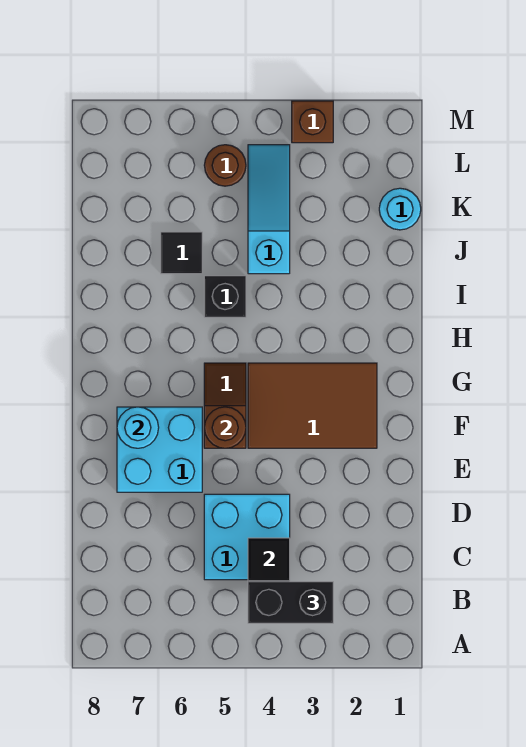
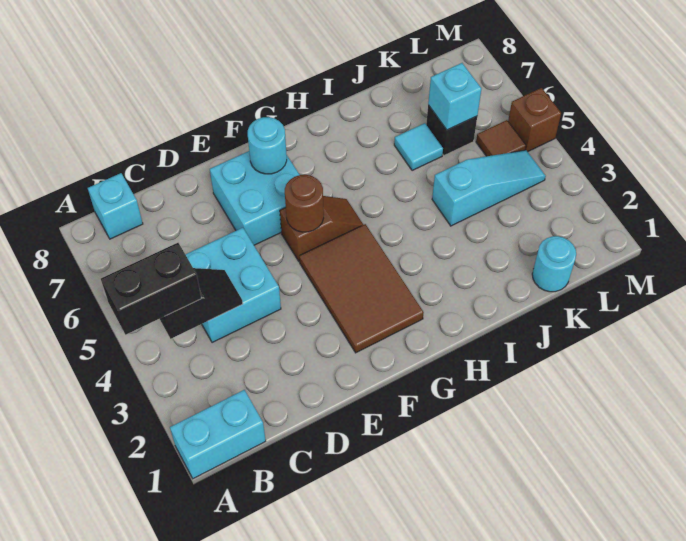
none -> cyan brick A1:B1 level 1
black brick B3:B4 level 3 -> black brick A4:B4 level 3
none -> cyan brick B8 level 1
black brick I5 level 1 -> black brick K6 level 1
black tile J6 level 1 -> cyan tile J6 level 1
none -> cyan brick K6 level 2
brown round brick L5 level 1 -> brown tile L5 level 1
brown brick M3 level 1 -> brown brick M5 level 1

